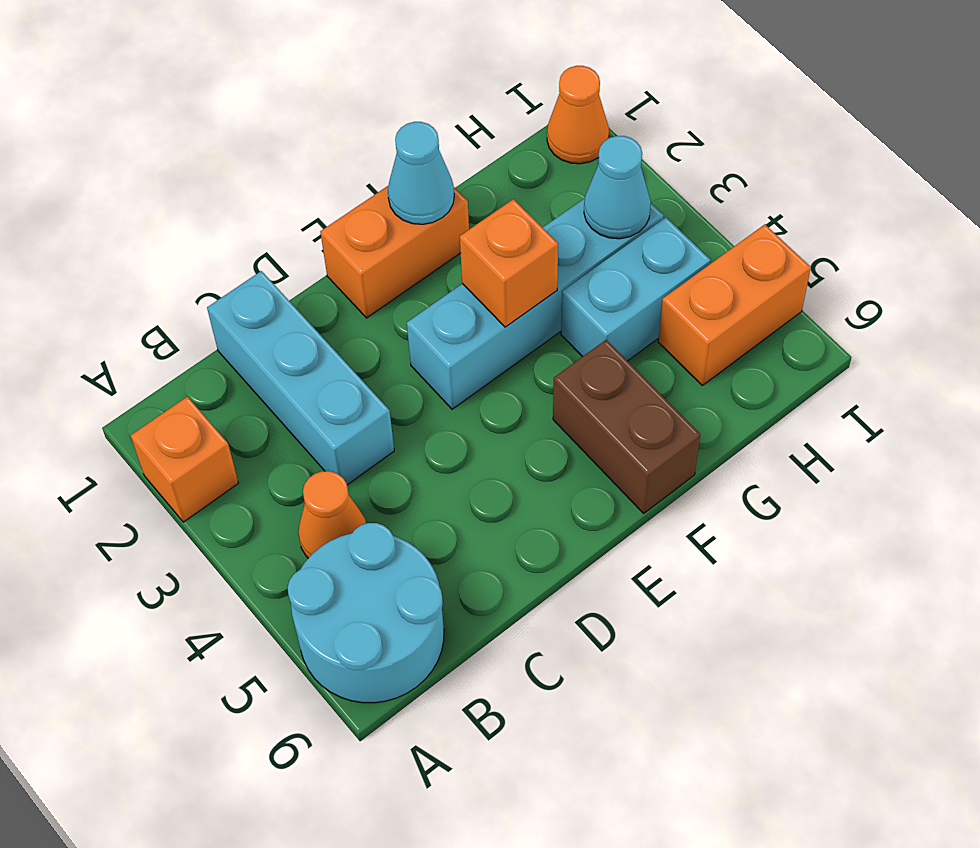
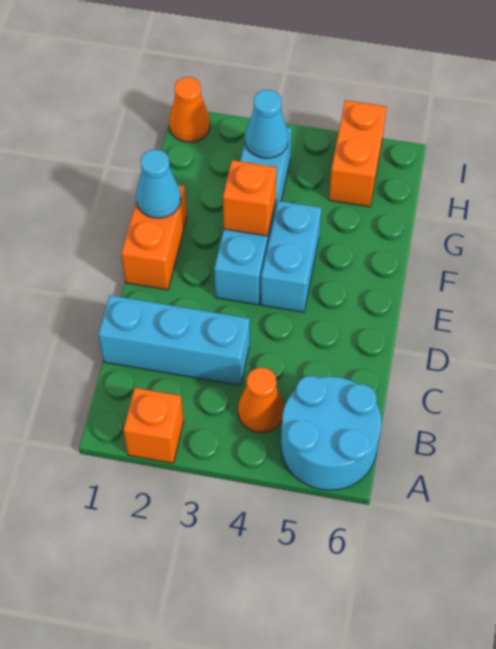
brown brick F5:F6 level 1 -> none
cyan brick G4:H4 level 1 -> cyan brick E4:F4 level 1

